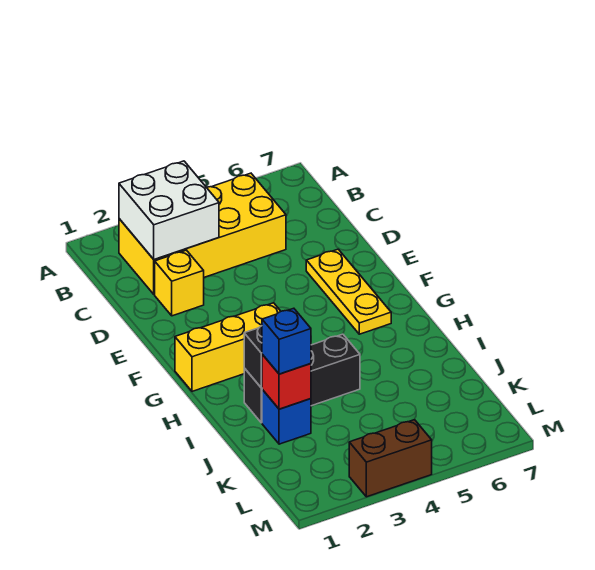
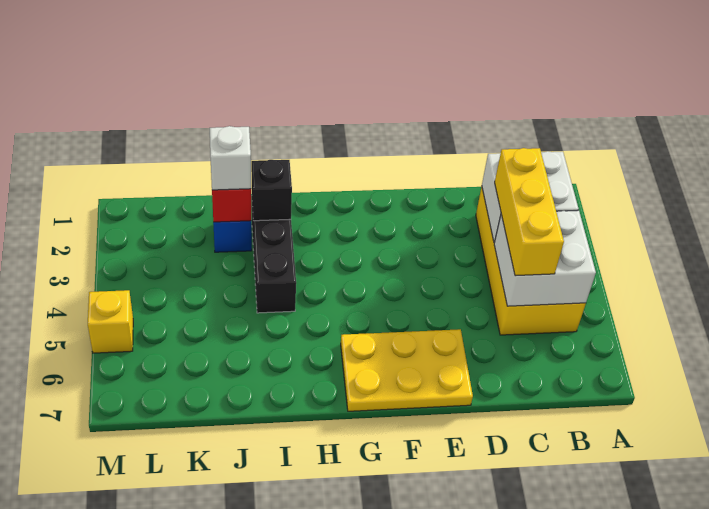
none -> white brick B4:C5 level 2
yellow brick D2 level 1 -> yellow brick M5 level 1
yellow plate E6:G6 level 1 -> yellow plate E6:G7 level 1
yellow brick G1:G3 level 1 -> yellow brick C3:C5 level 3
blue brick J2 level 3 -> white brick J2 level 3
brown brick M3:M4 level 1 -> none

